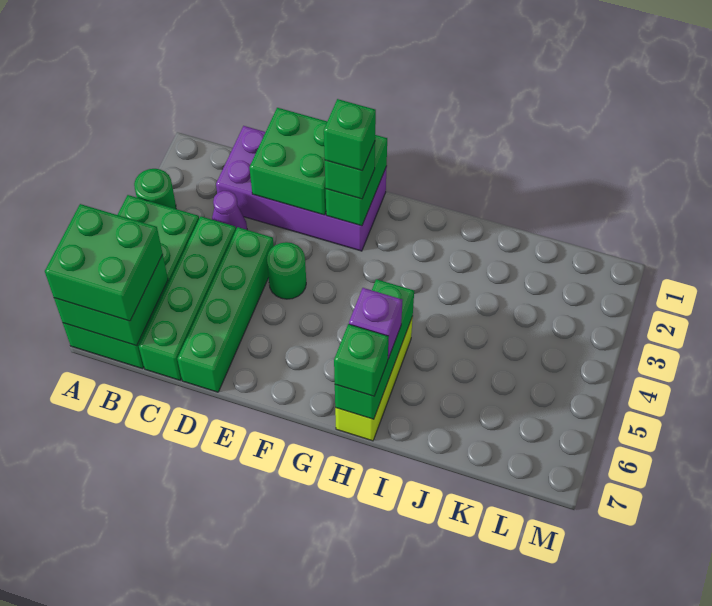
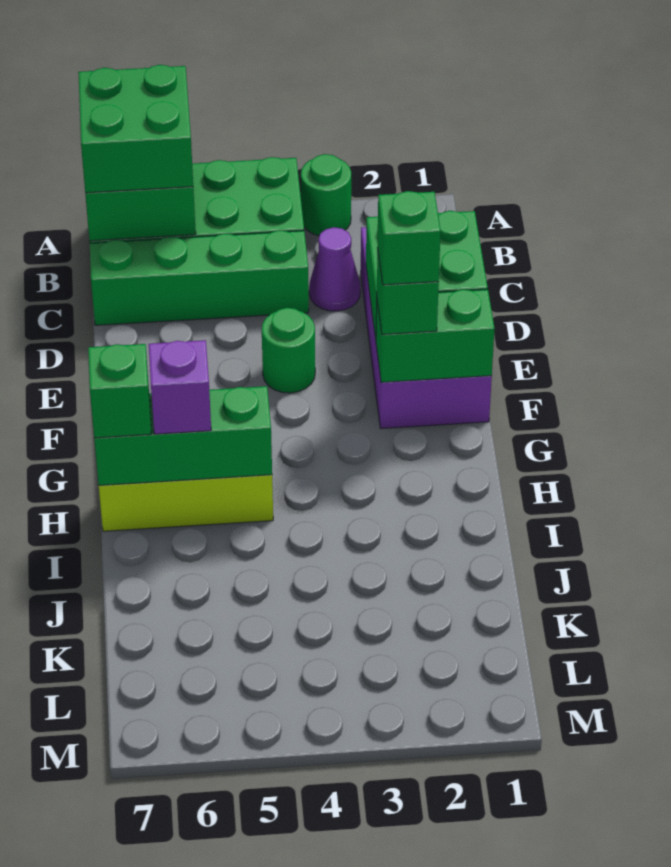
green brick D4:D7 level 1 -> none

